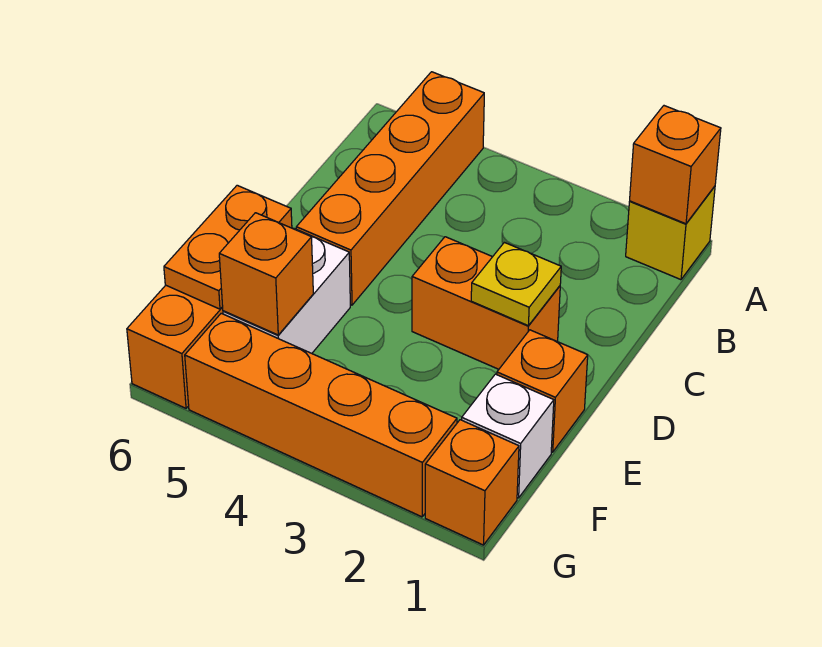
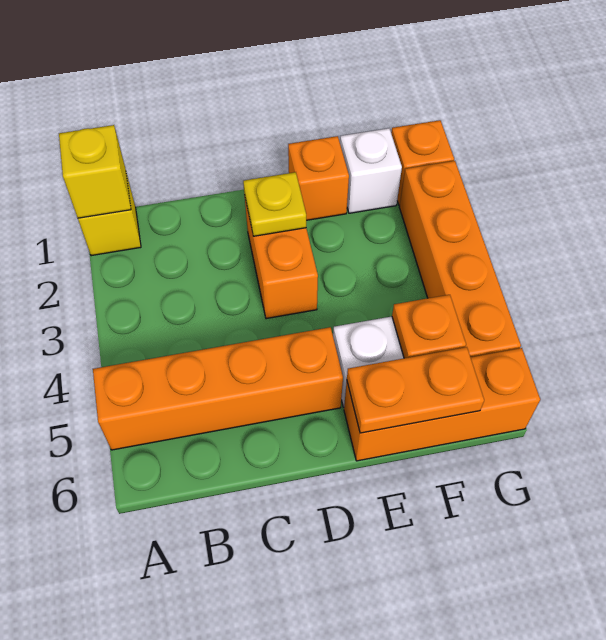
orange brick A1 level 2 -> yellow brick A1 level 2
orange brick F5 level 2 -> orange plate F5 level 2

